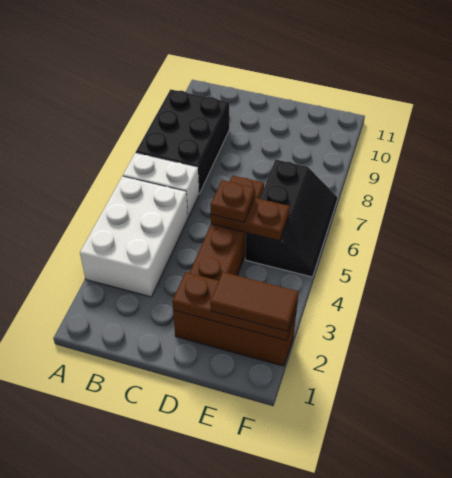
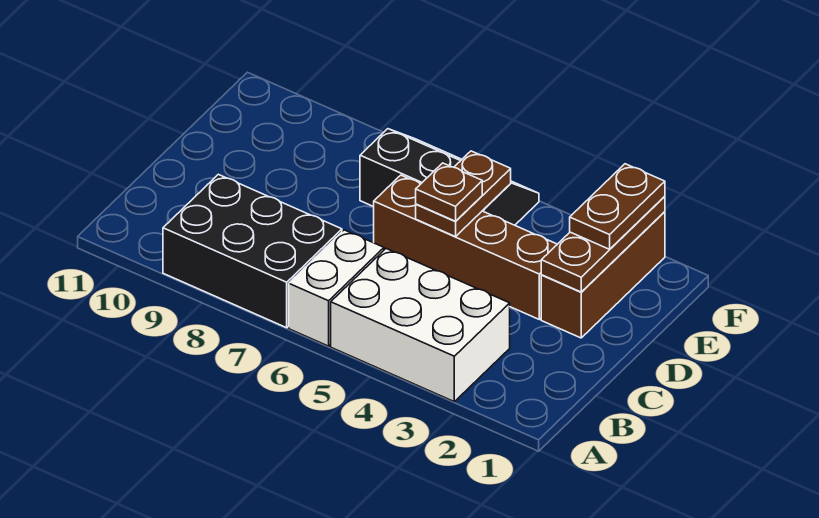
brown tile E2:F2 level 3 -> brown plate E2:F2 level 3

